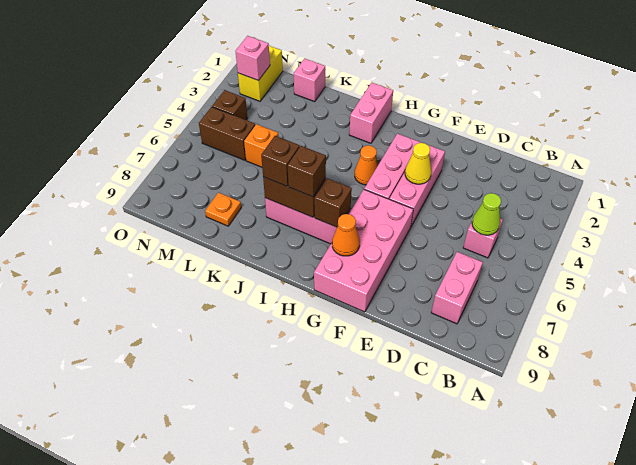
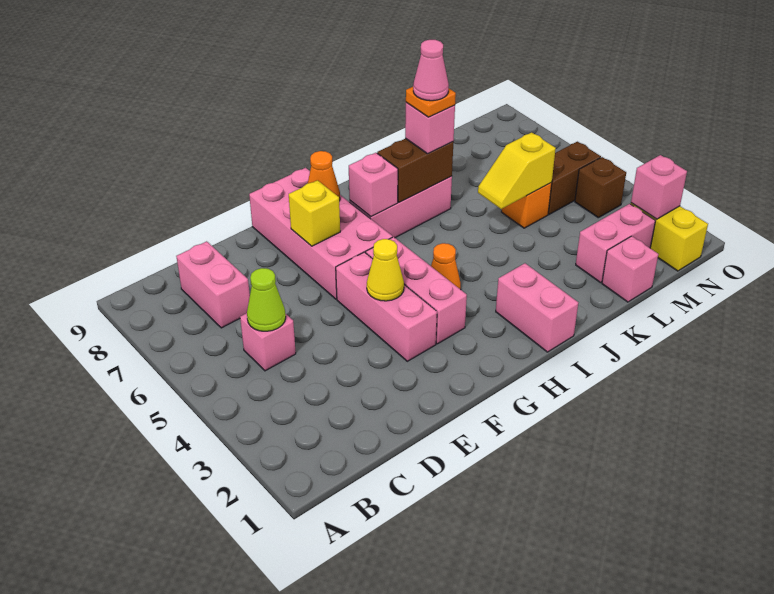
none -> yellow brick F7 level 2
brown brick H7 level 2 -> pink brick H7 level 2
brown brick I7 level 3 -> none
brown brick J7 level 3 -> pink brick J7 level 3
none -> pink cone J7 level 5
none -> yellow slope K5:L5 level 2 top L
none -> pink brick L2:M2 level 1
orange plate L8 level 1 -> orange plate J7 level 4

